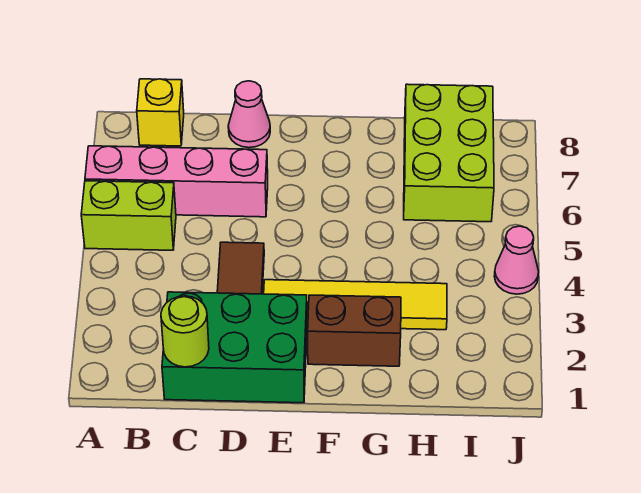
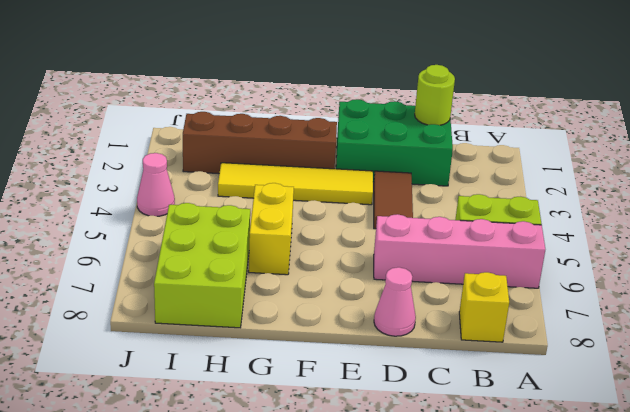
brown brick F2:G2 level 1 -> brown brick F2:I2 level 1
none -> yellow brick G5:G6 level 1

